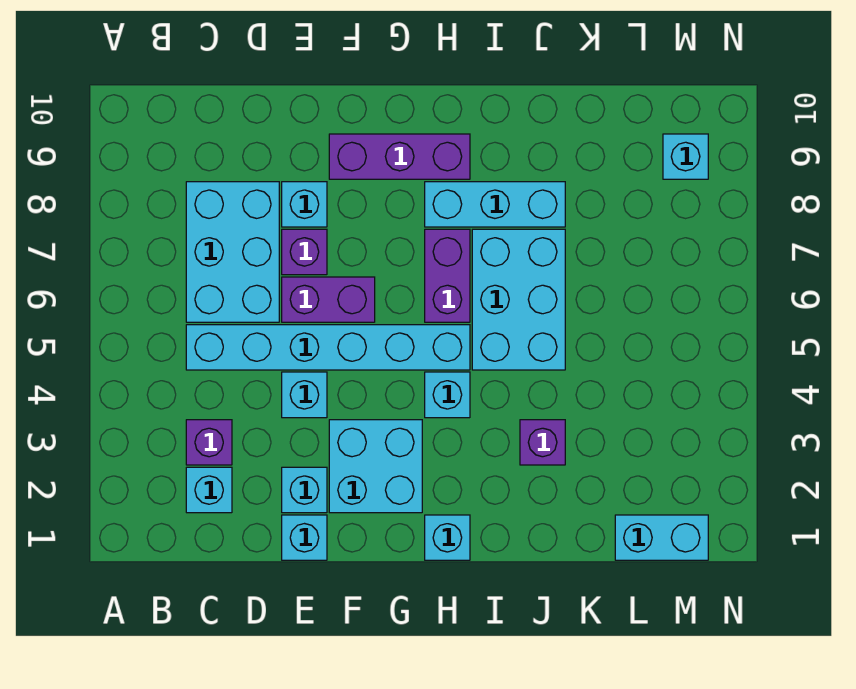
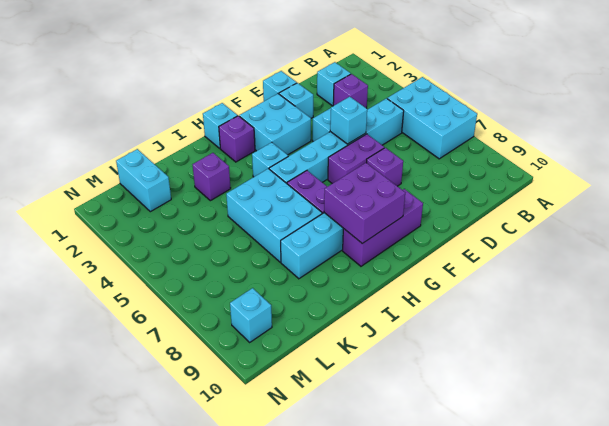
cyan brick C6:D8 level 1 -> cyan brick A5:B7 level 1
cyan brick E8 level 1 -> cyan brick E5 level 2
none -> purple brick G8:H9 level 2
none -> purple brick H2 level 1
cyan brick L1:M1 level 1 -> cyan brick L1:L2 level 1

